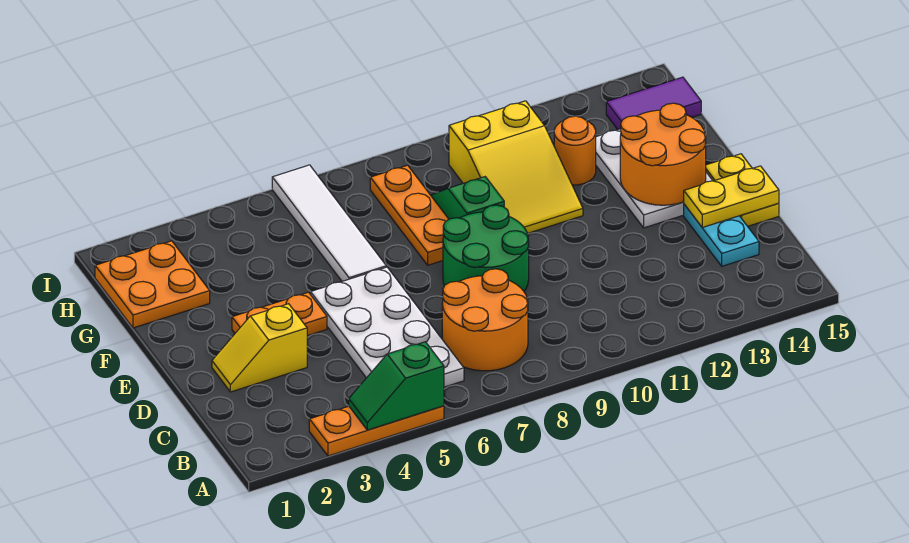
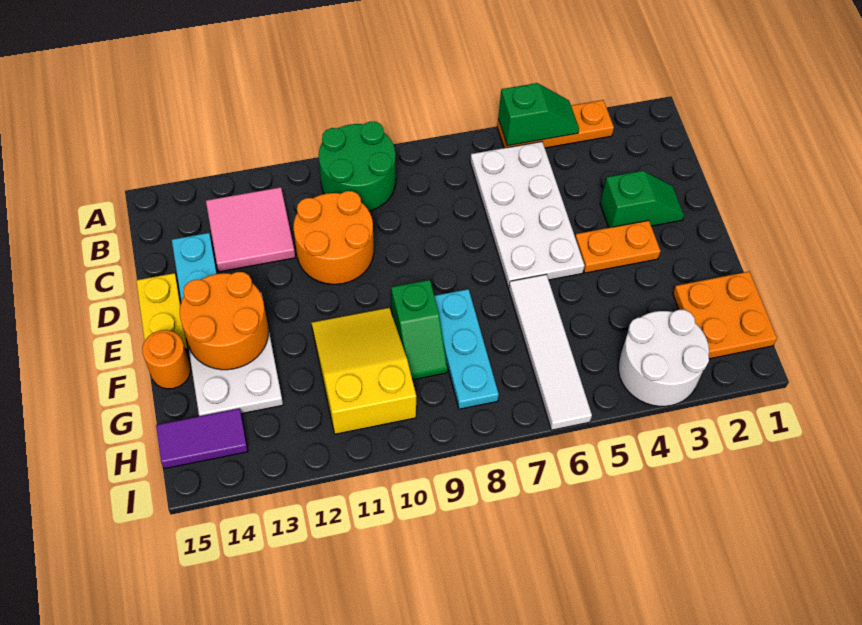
orange round brick B7:C8 level 1 -> orange round brick C10:D11 level 1
none -> pink tile B12:C13 level 1
yellow slope D2:D3 level 1 top 3 -> green slope D2:D3 level 1 top 3
green round brick D8:E9 level 1 -> green round brick A9:B10 level 1
yellow plate D14:D15 level 2 -> none
orange plate F8:H8 level 1 -> cyan plate F8:H8 level 1
orange round brick G12 level 1 -> orange round brick F15 level 1
none -> white round brick H3:I4 level 1

